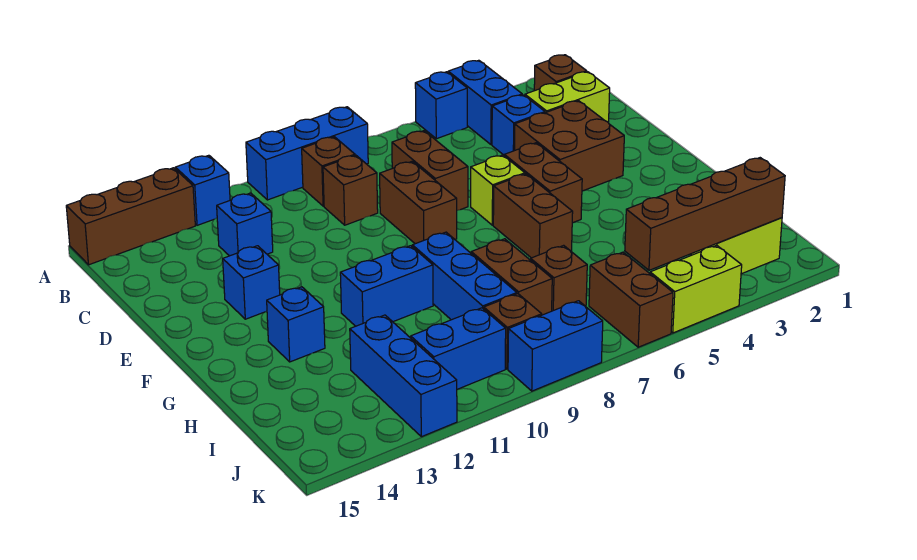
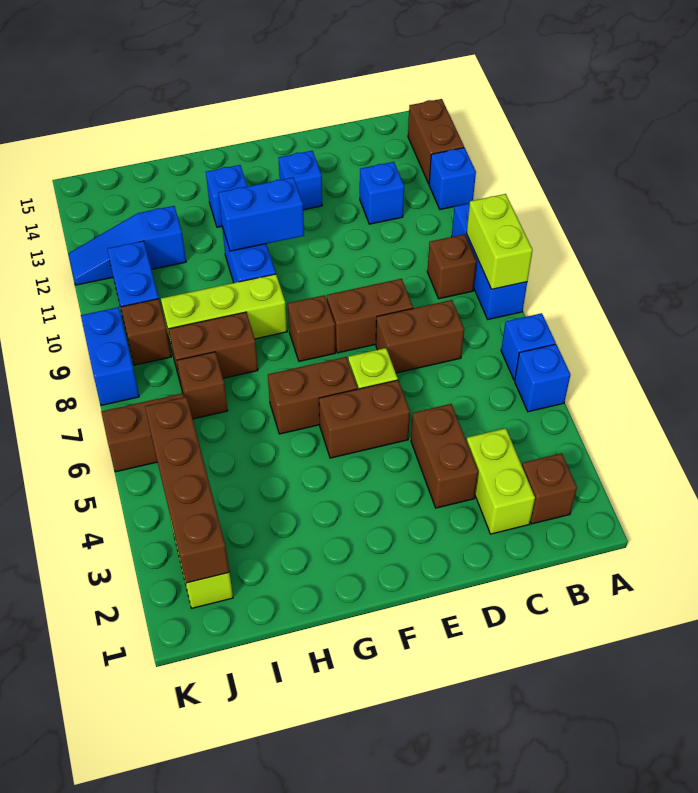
blue brick A4:B4 level 1 -> blue brick F11:G11 level 2
brown brick A13:A15 level 1 -> brown brick A13:A14 level 1
blue brick C4 level 1 -> blue brick A6 level 1
brown brick C9 level 1 -> brown brick F8 level 1
brown brick D3:E4 level 1 -> brown brick D3:D4 level 1
blue brick G9:I9 level 1 -> lime brick G9:I9 level 1
blue brick I12:K12 level 1 -> blue slope I12:K12 level 1 top I
lime brick K4:K5 level 1 -> lime brick A8:A9 level 2

